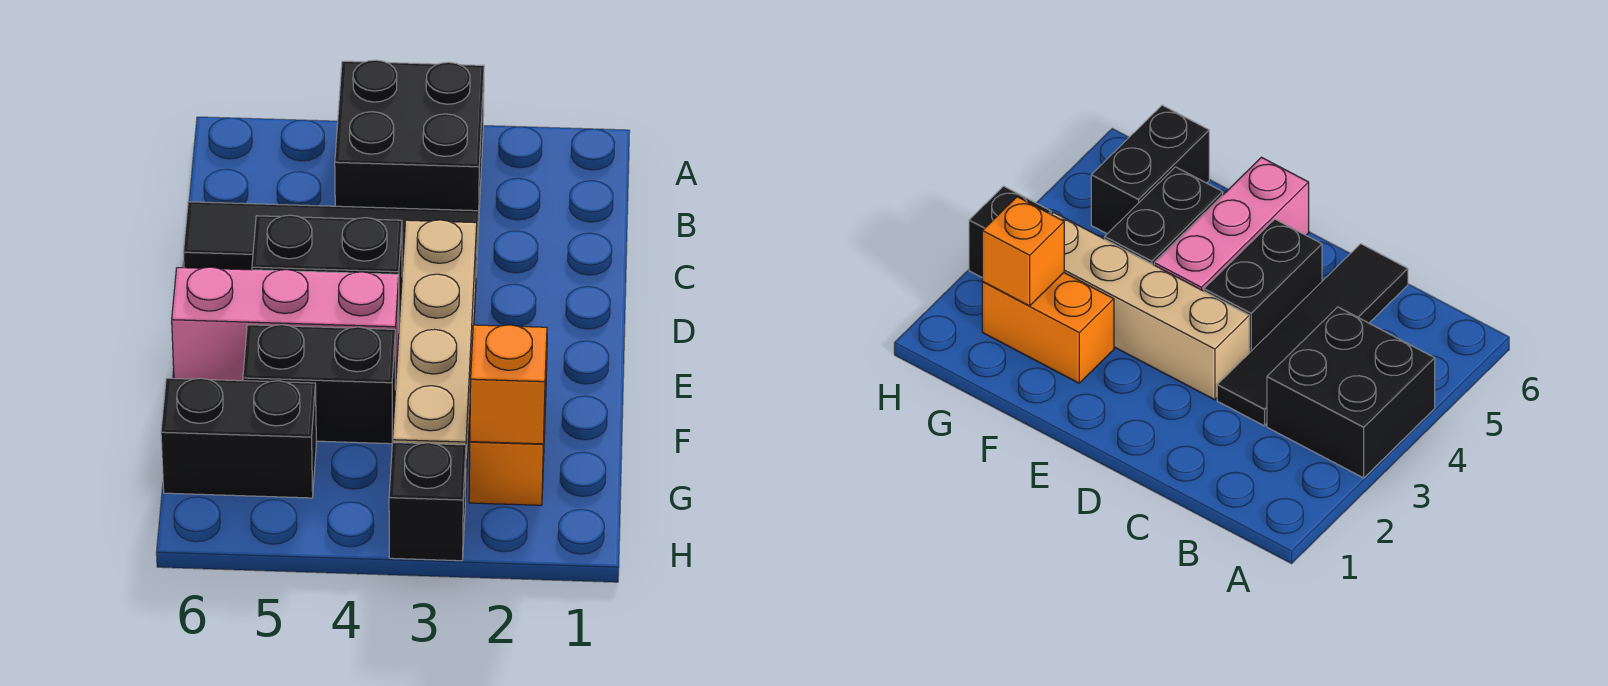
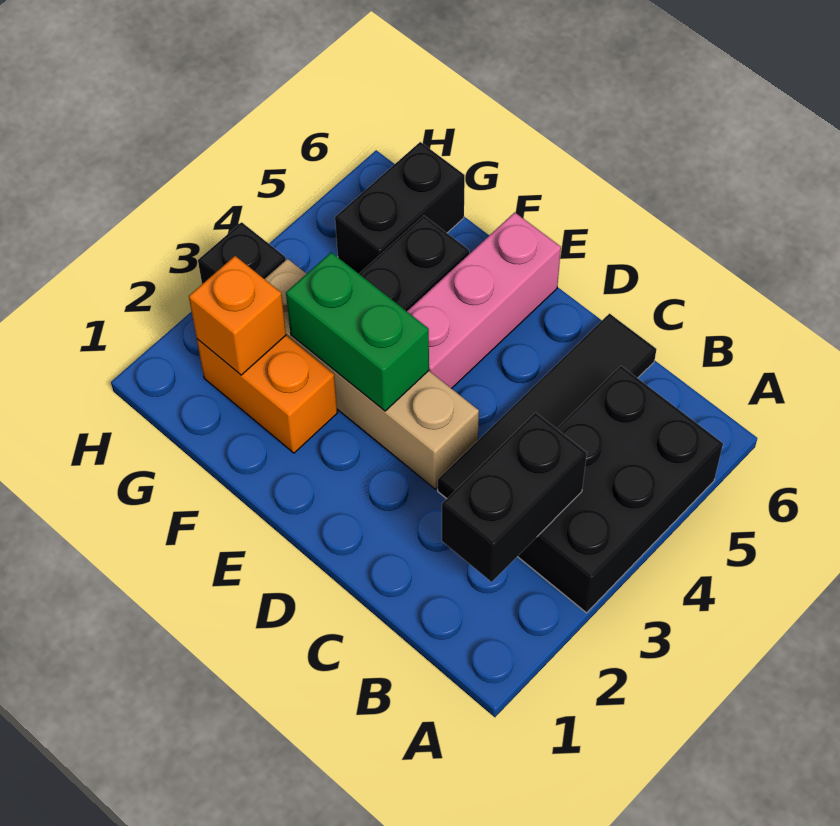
black brick A3:B4 level 1 -> black brick A3:B5 level 1
black brick D4:D5 level 1 -> black brick B2:B3 level 2
none -> green brick E3:F3 level 2

